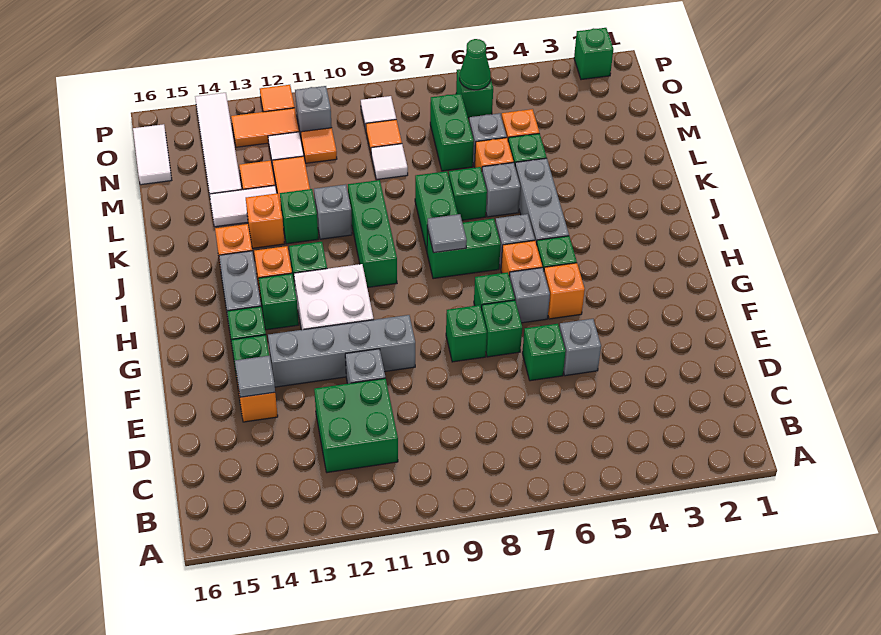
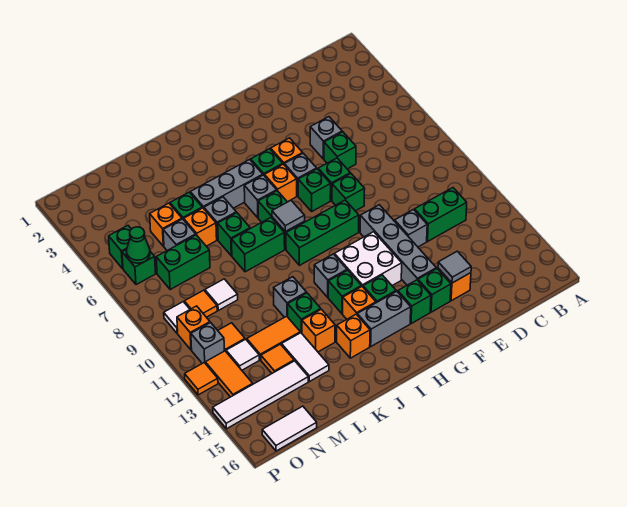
green brick C11:D12 level 1 -> green brick C11:D11 level 1
green brick I10:K10 level 1 -> green brick G9:I9 level 1
none -> grey brick I11 level 1
none -> orange brick O10 level 1
green brick P2 level 1 -> green brick O5 level 1

